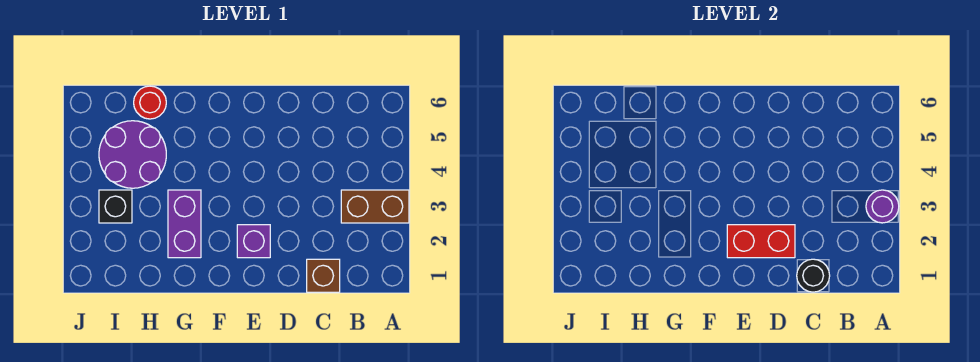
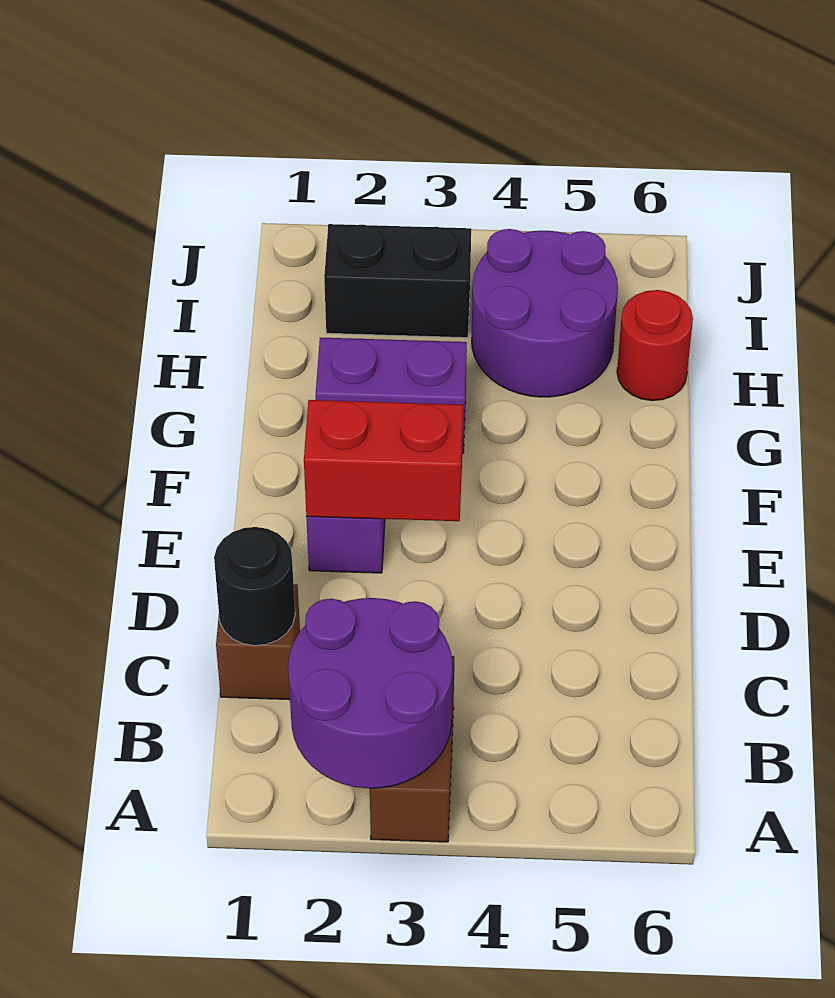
purple round brick A3 level 2 -> purple round brick A2:B3 level 2
red brick D2:E2 level 2 -> red brick E2:E3 level 2
black brick I3 level 1 -> black brick I2:I3 level 1

